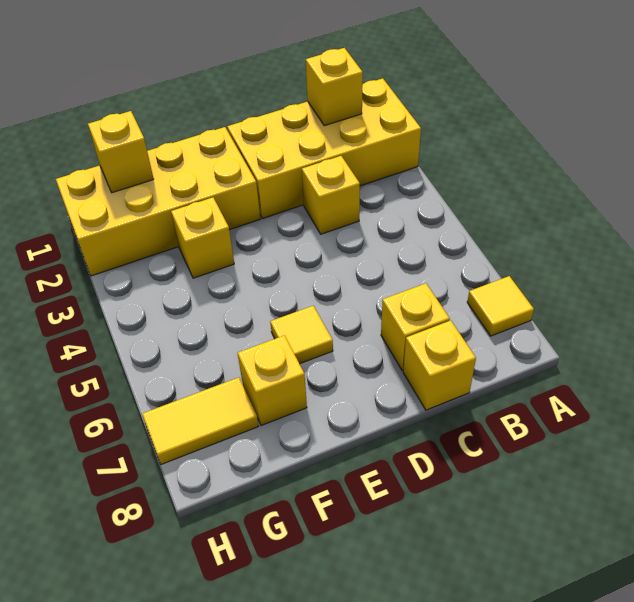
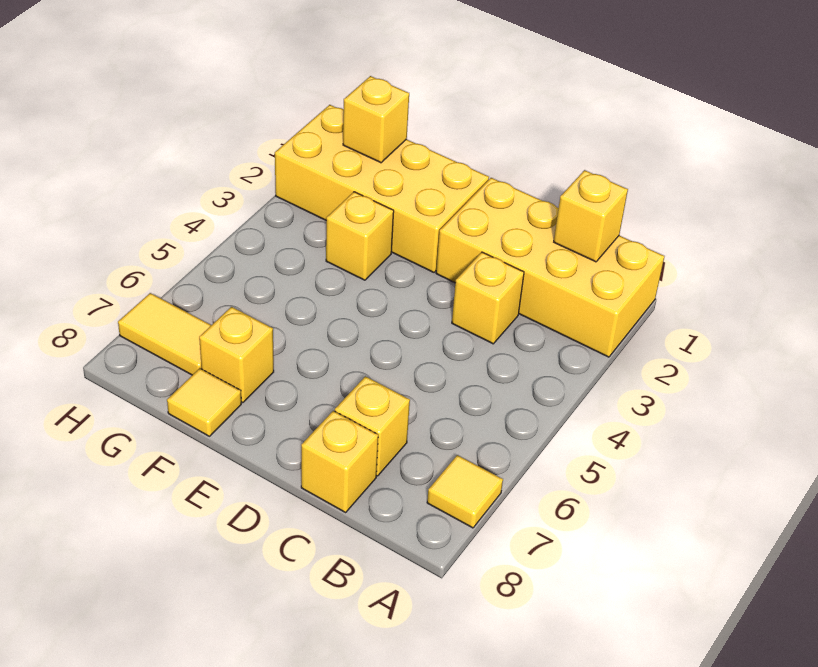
yellow tile E6 level 1 -> yellow tile F8 level 1

